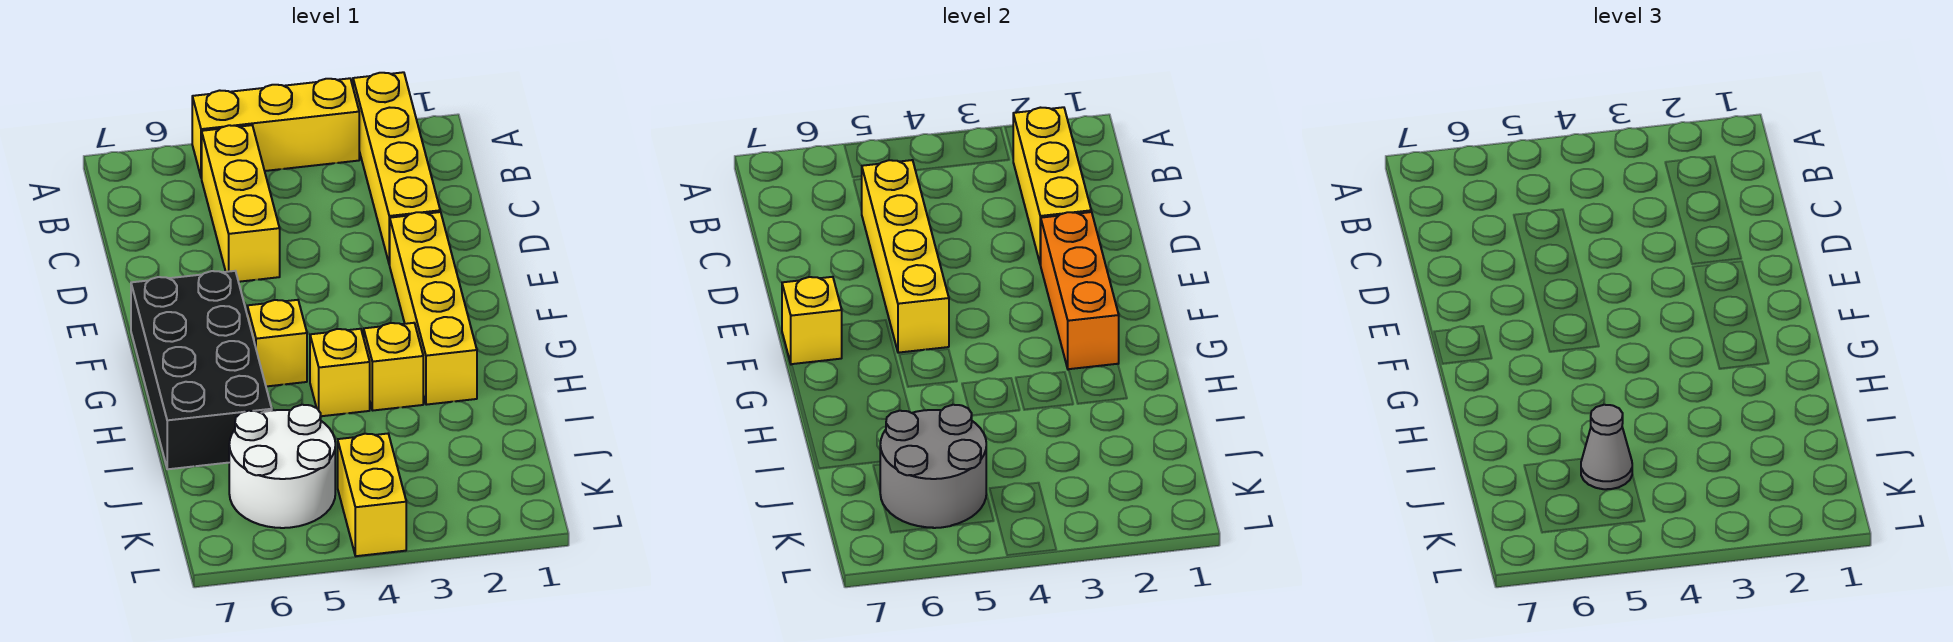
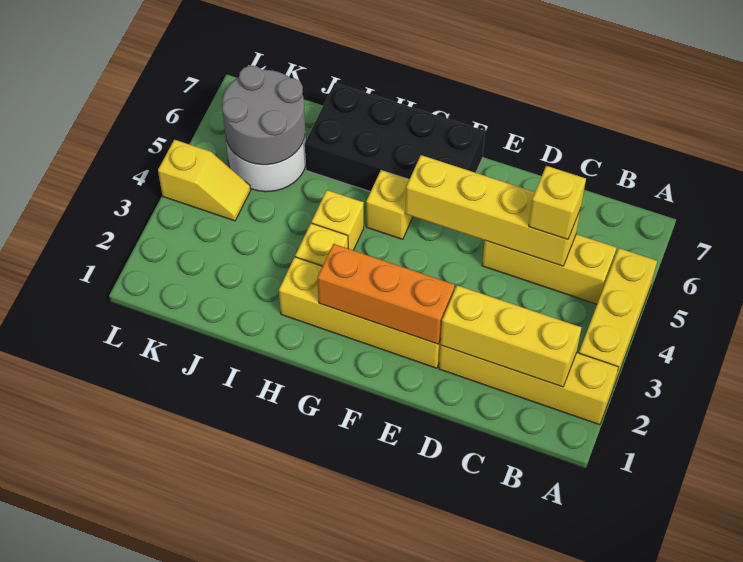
yellow brick F7 level 2 -> yellow brick C5 level 3
grey cone J5 level 3 -> none
yellow brick K4:L4 level 1 -> yellow slope K4:L4 level 1 top L

